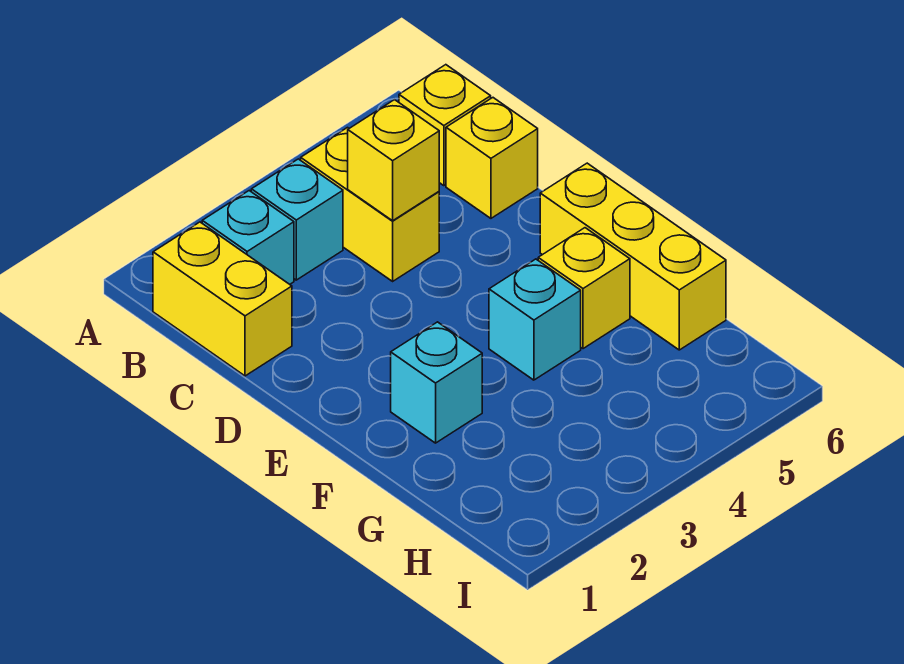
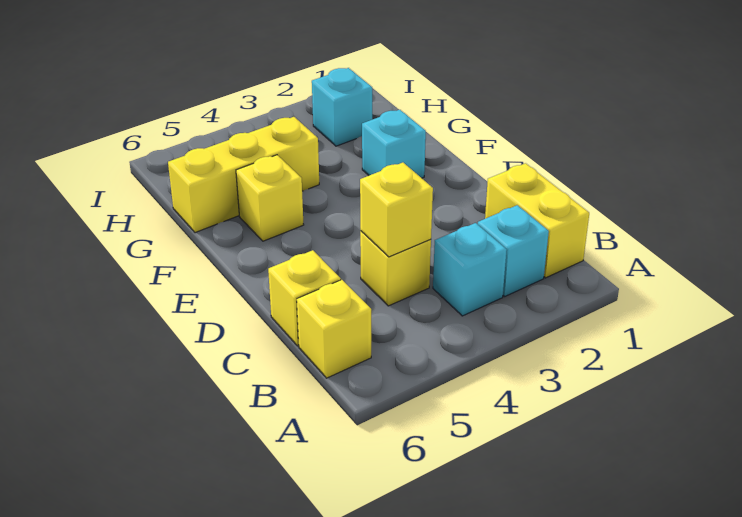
yellow brick B4:C4 level 1 -> yellow brick C4 level 1
yellow brick E6:G6 level 1 -> yellow brick G4:G6 level 1
cyan brick F4 level 1 -> cyan brick H2 level 1

